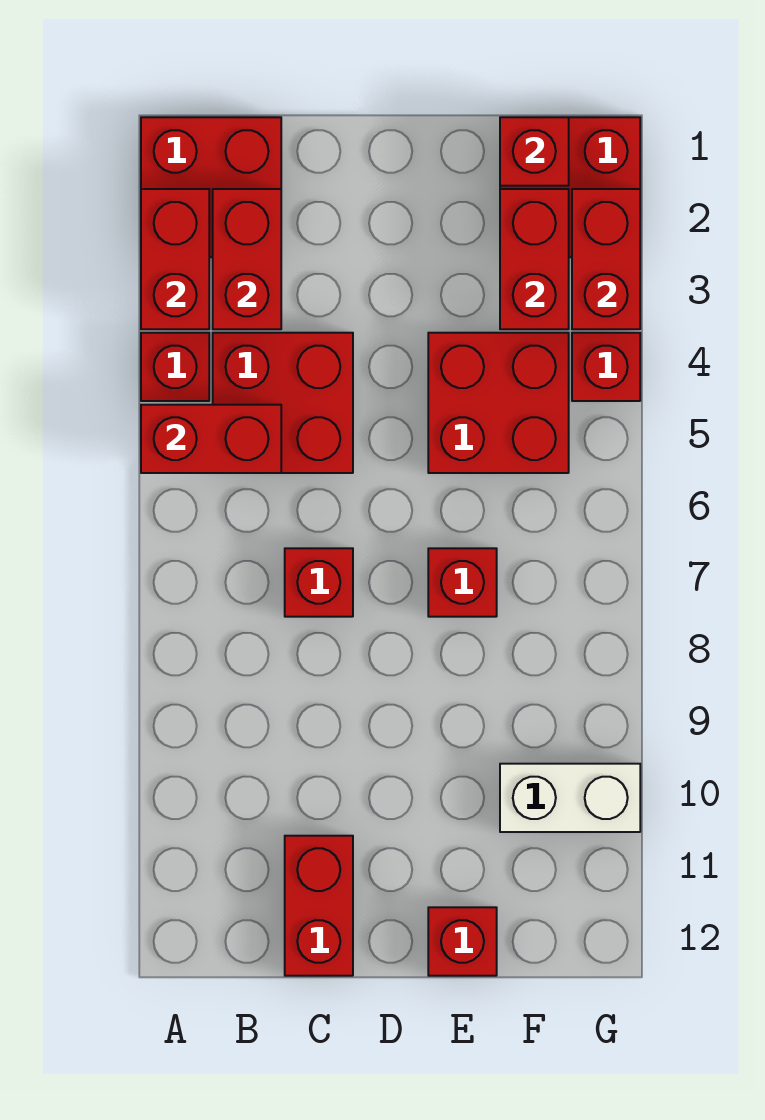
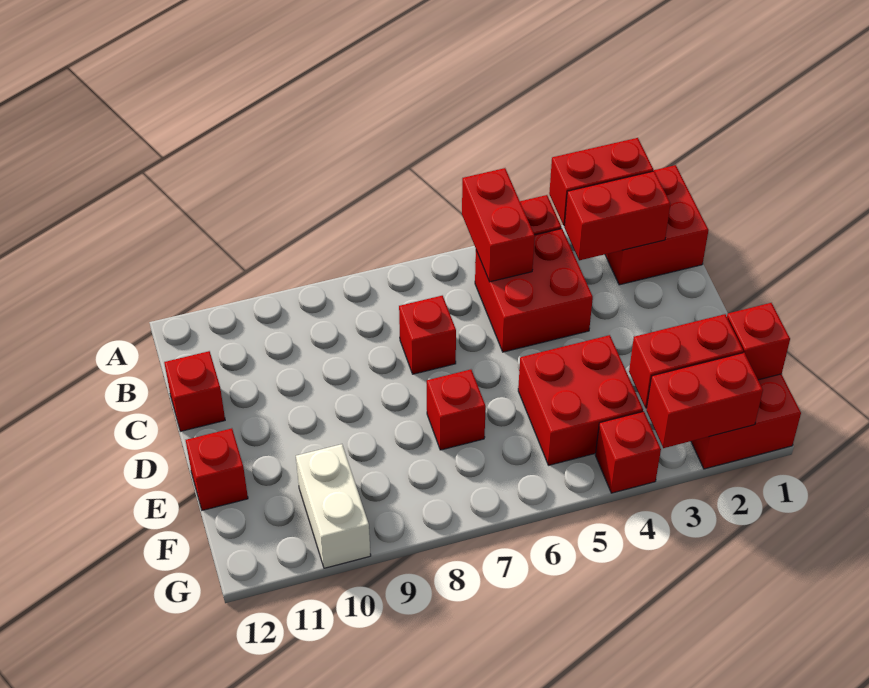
red brick C11:C12 level 1 -> red brick C12 level 1

